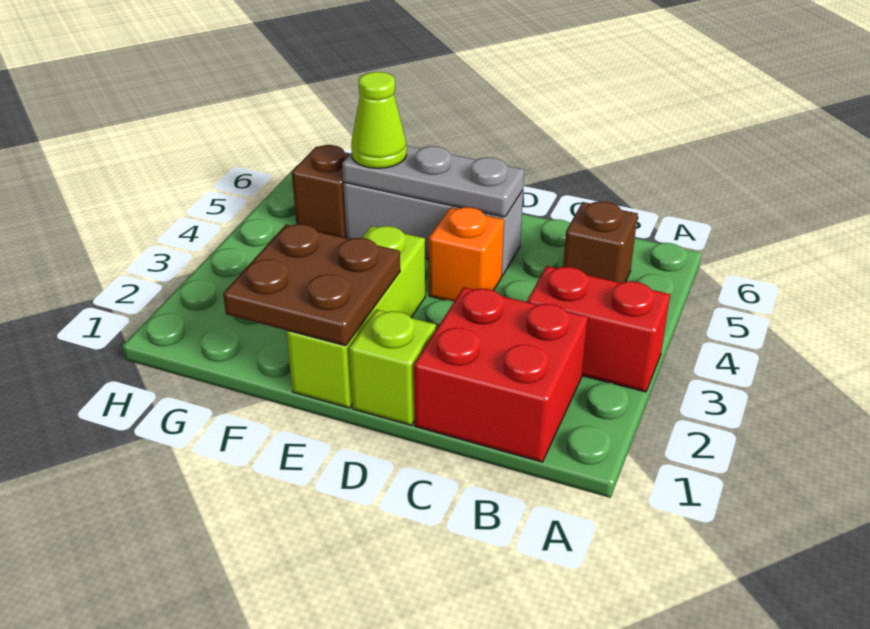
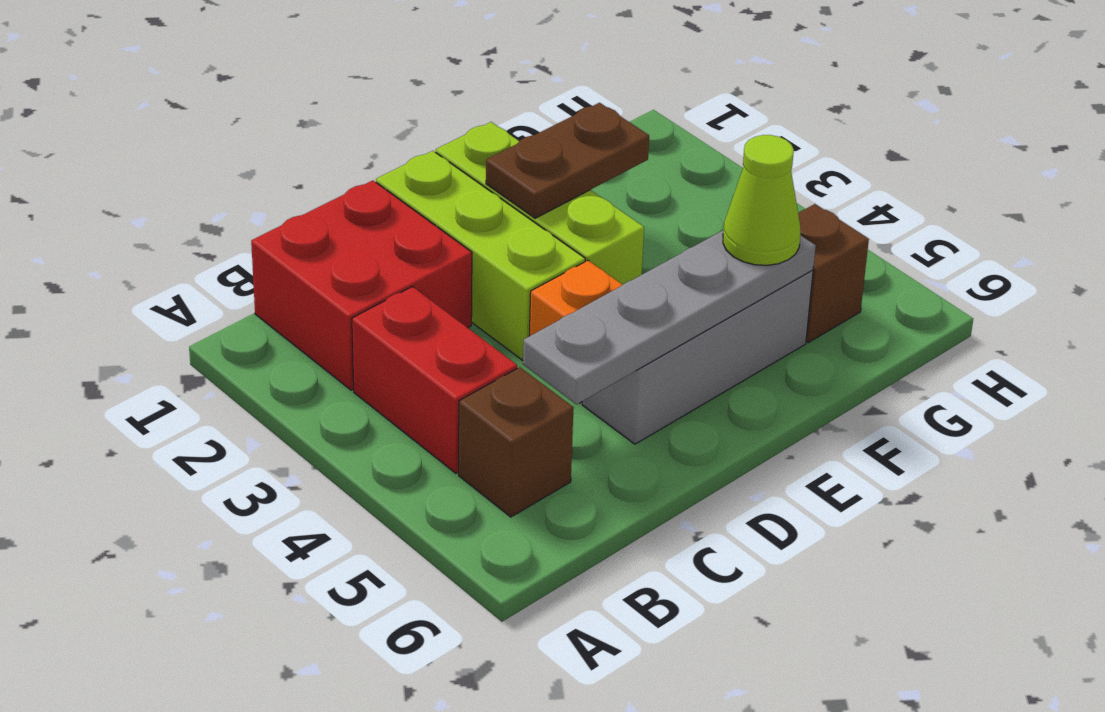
red brick A3:B3 level 1 -> red brick B3:B4 level 1
lime brick D1 level 1 -> lime brick D1:D3 level 1
grey plate D5:F5 level 2 -> grey plate C5:F5 level 2
brown plate E1:F2 level 2 -> brown plate E2:F2 level 2

